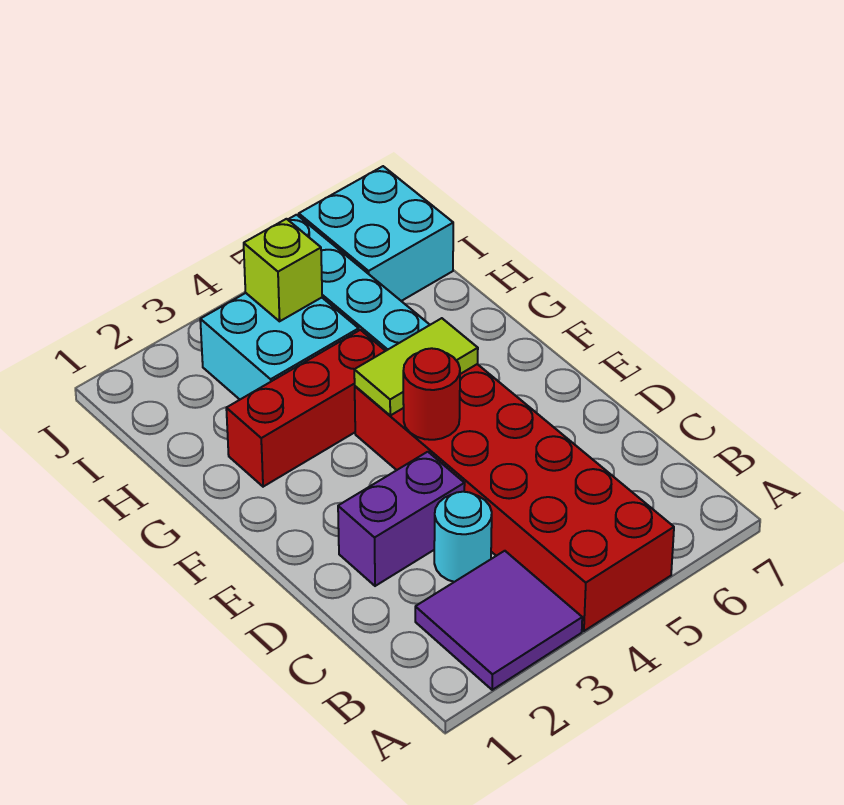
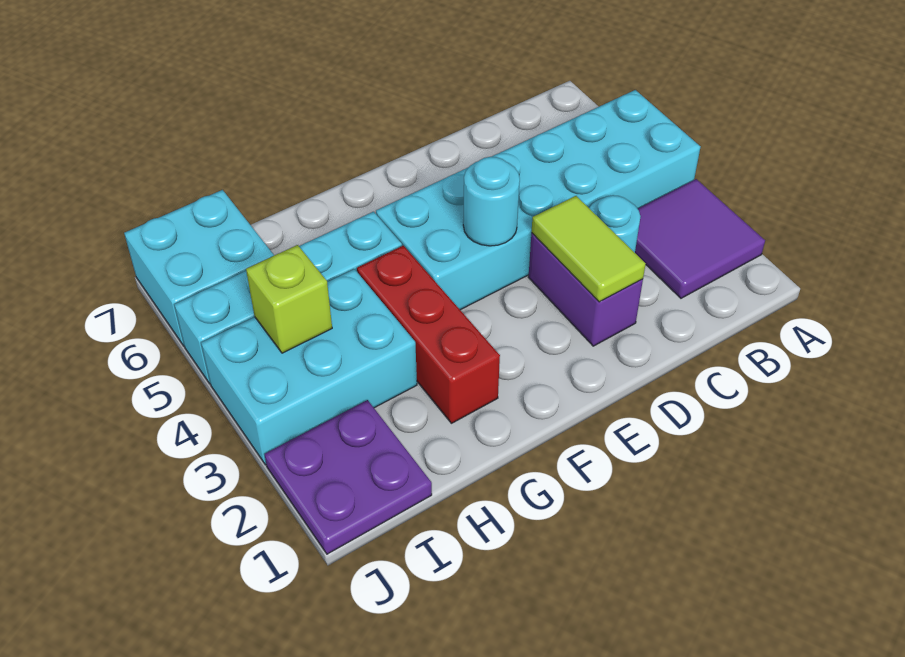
red brick A4:F5 level 1 -> cyan brick A4:F5 level 1
red round brick E4 level 2 -> cyan round brick E4 level 2
lime tile F4:F5 level 2 -> lime tile D2:D3 level 2
cyan brick H3:I4 level 1 -> cyan brick H3:J4 level 1
none -> purple plate I1:J2 level 1

